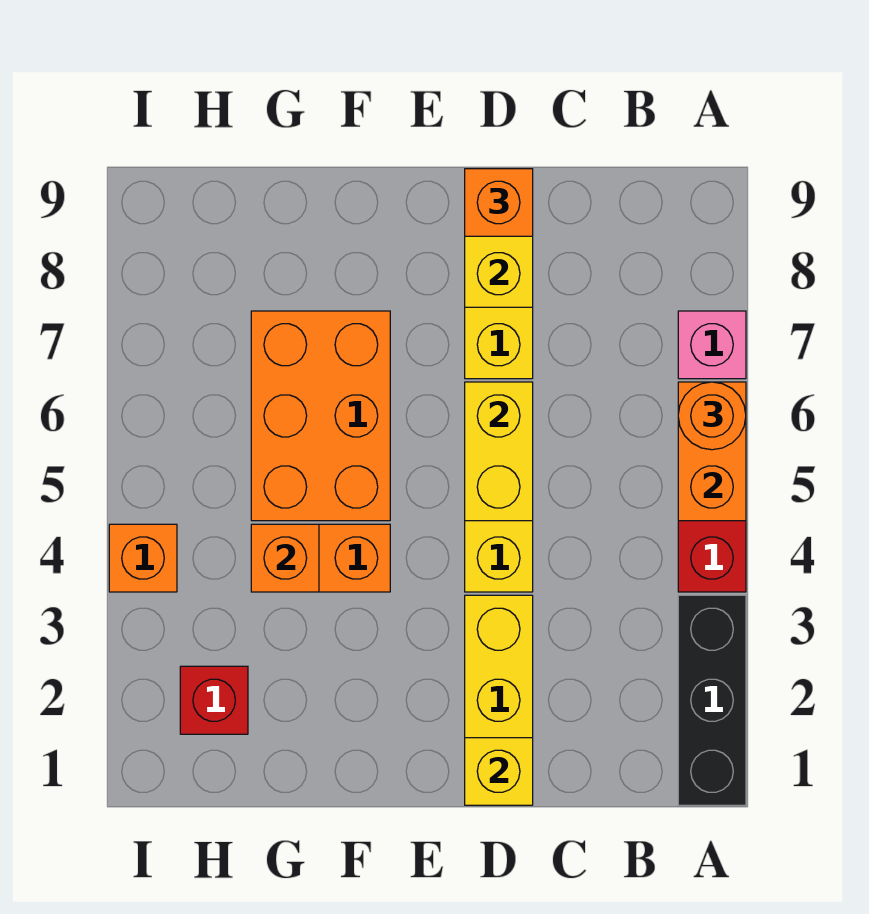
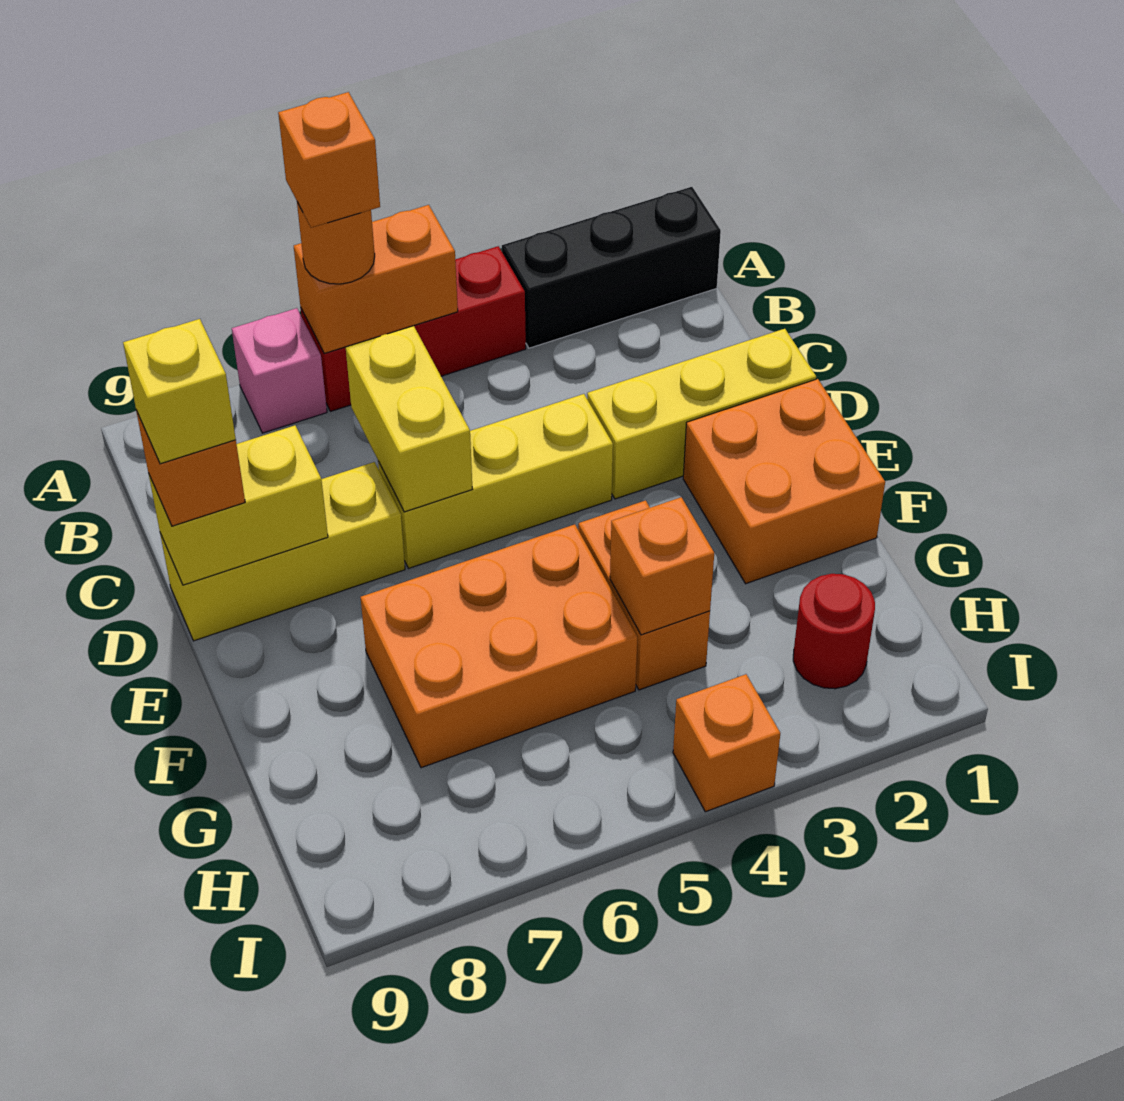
none -> orange brick A6 level 4
yellow brick D1 level 2 -> yellow brick D9 level 4
yellow brick D5:D6 level 2 -> yellow brick C6:D6 level 2
none -> orange brick E1:F2 level 1
red brick H2 level 1 -> red round brick H2 level 1

